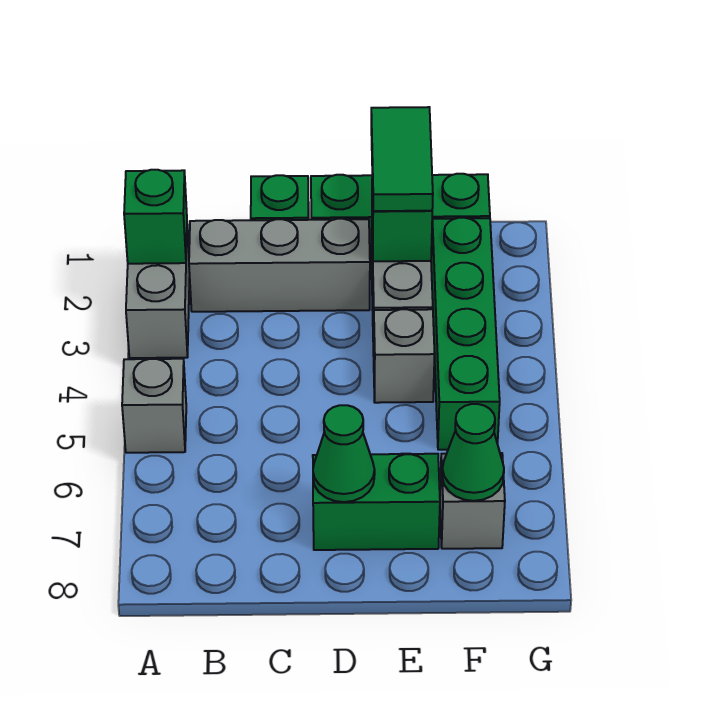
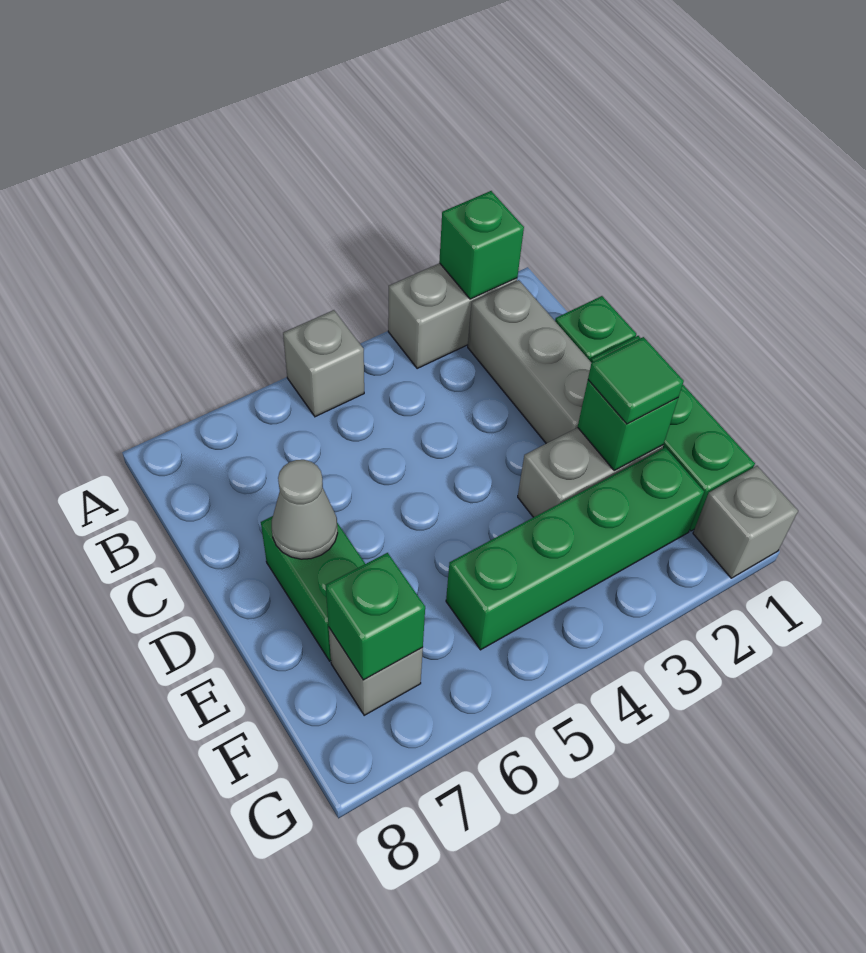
green cone D7 level 2 -> grey cone D7 level 2
green tile E1:E2 level 3 -> green tile E2 level 3
grey brick E4 level 1 -> grey brick G1 level 1
green cone F7 level 2 -> green brick F7 level 2

